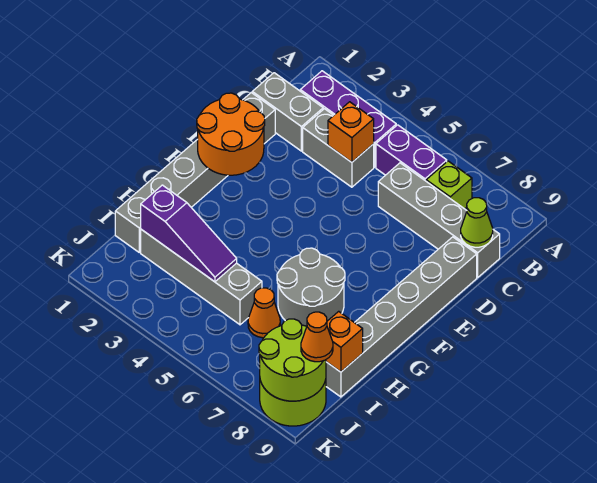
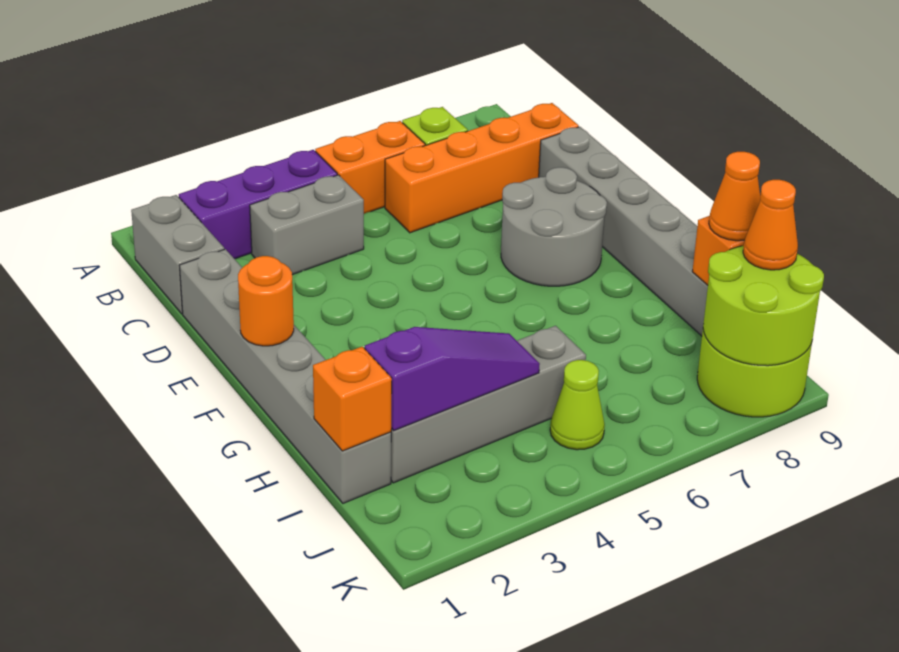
purple brick B5:B6 level 1 -> orange brick B5:B6 level 1
grey brick C1:C2 level 1 -> grey brick B1:C1 level 1
orange brick C4 level 2 -> orange brick I1 level 2
grey brick C6:C9 level 1 -> orange brick C6:C9 level 1
lime cone C9 level 2 -> lime cone J5 level 1
orange round brick E1:F2 level 2 -> orange round brick F1 level 2
grey round brick G6:H7 level 1 -> grey round brick E7:F8 level 1
orange cone I6 level 1 -> orange cone I9 level 3

